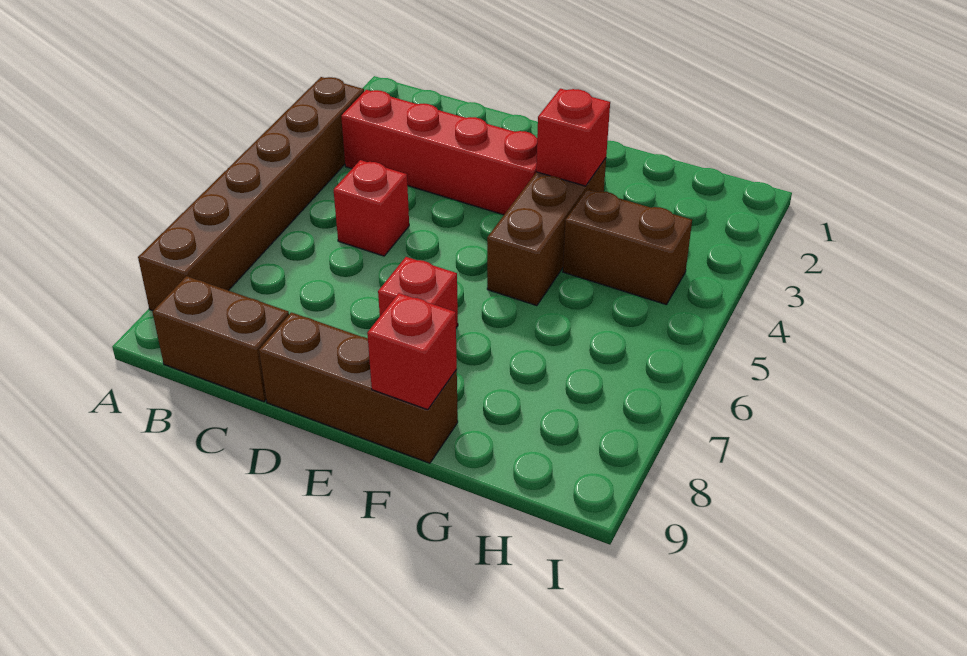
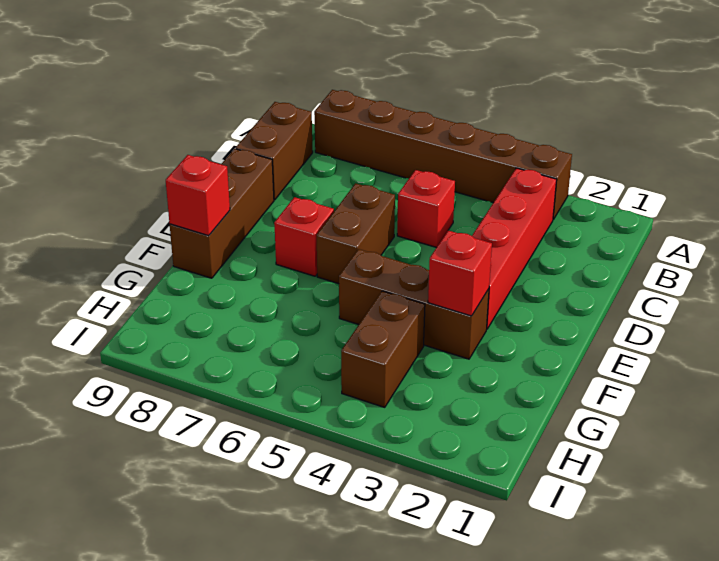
none -> brown brick D6:E6 level 1

